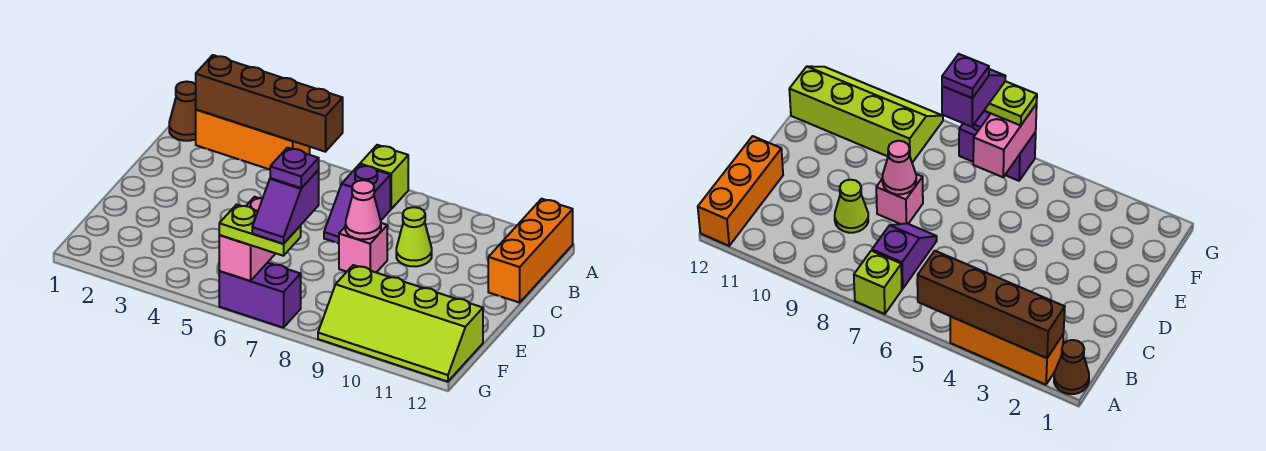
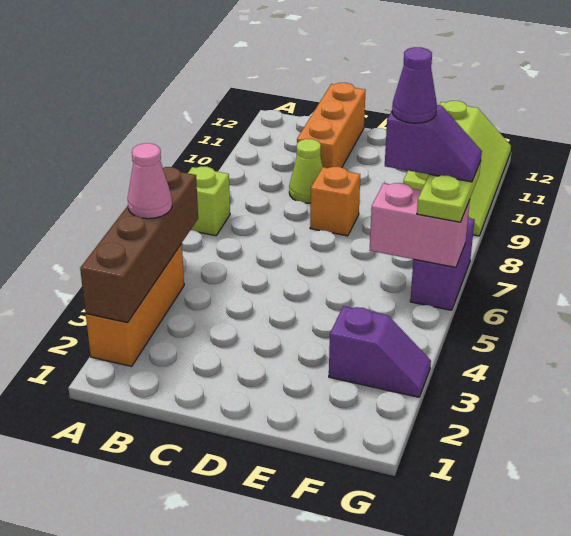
brown cone A1 level 1 -> none
orange brick A12:C12 level 1 -> orange brick C10:C12 level 1
purple slope B7:C7 level 1 top B -> purple slope F3:G3 level 1 top F
pink brick D8 level 1 -> orange brick D8 level 1
pink cone D8 level 2 -> pink cone A4 level 3
purple plate F7 level 5 -> purple cone F7 level 5

